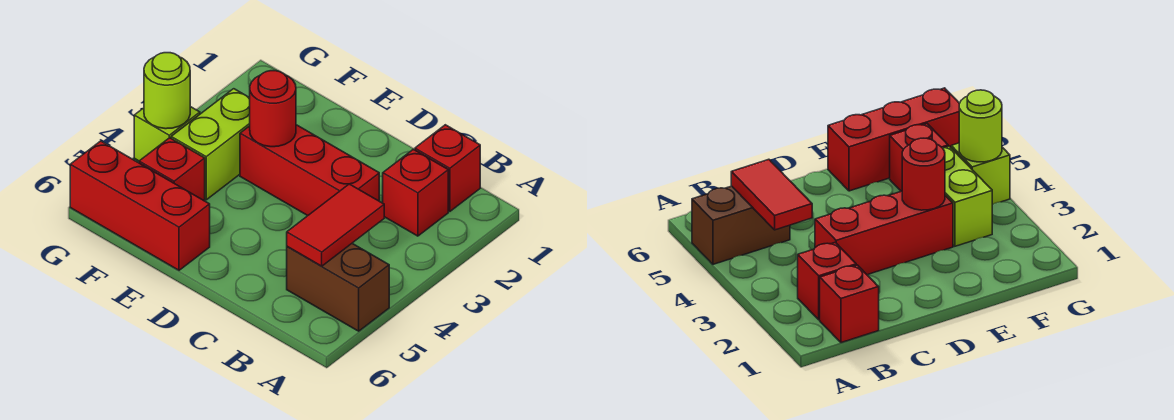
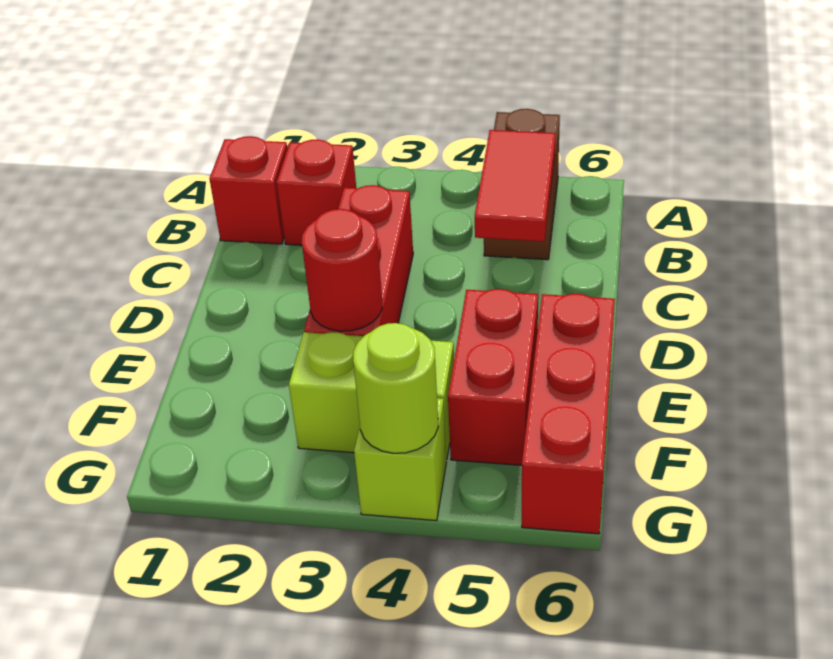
red tile B4:B5 level 2 -> red tile B5:C5 level 2
red brick F5 level 1 -> red brick E5:F5 level 1

